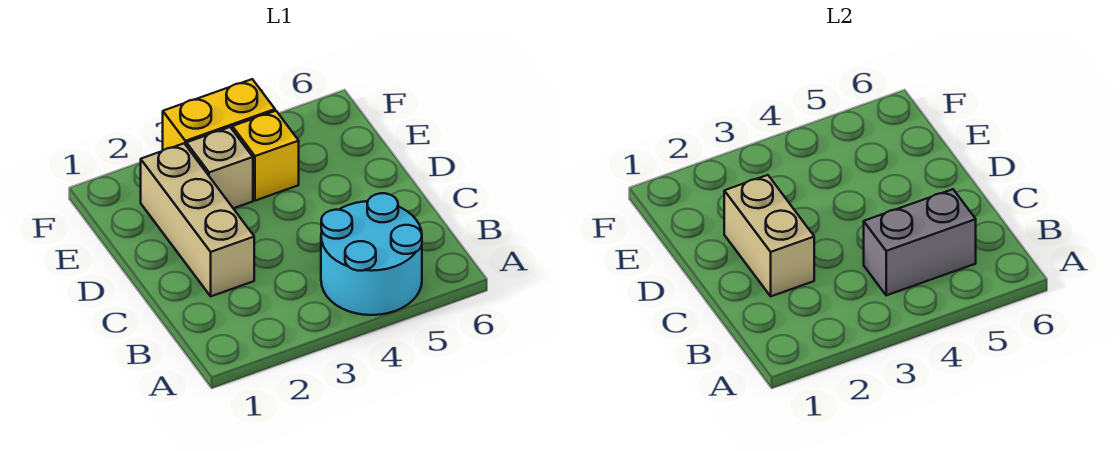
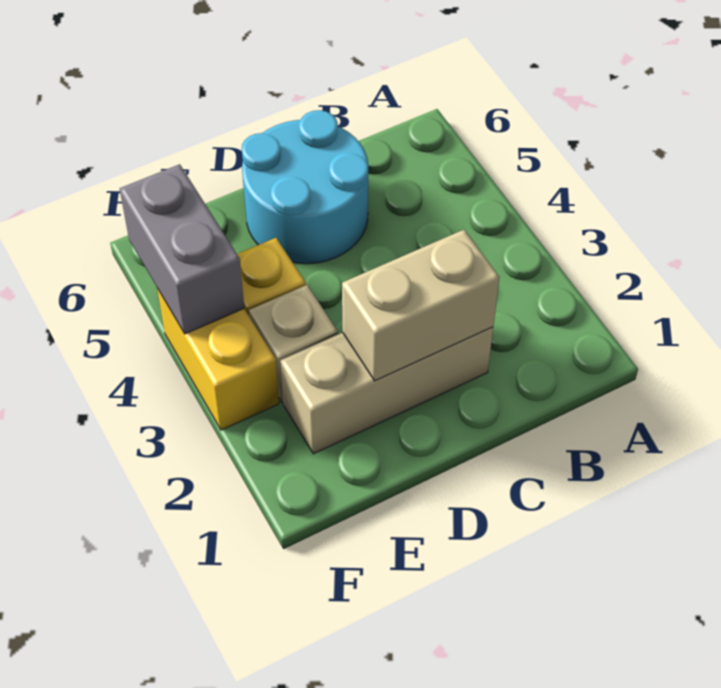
cyan round brick A4:B5 level 1 -> cyan round brick C5:D6 level 1
grey brick B4:B5 level 2 -> grey brick F4:F5 level 2

